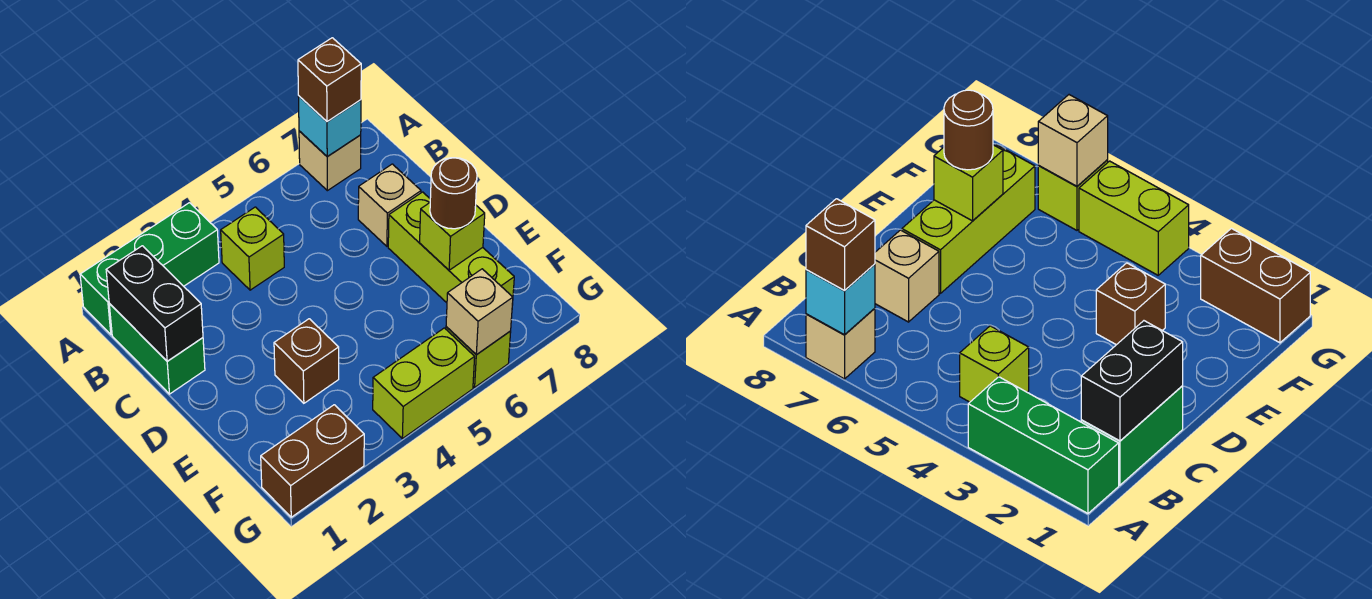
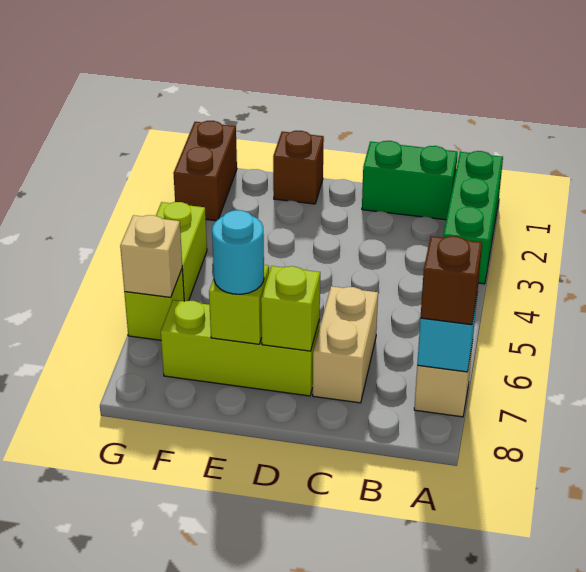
black brick B1:C1 level 2 -> none
lime brick B4 level 1 -> lime brick D7 level 2
tan brick C7 level 1 -> tan brick C6:C7 level 1
brown brick E3 level 1 -> brown brick E1 level 1
brown round brick E7 level 3 -> cyan round brick E7 level 3

